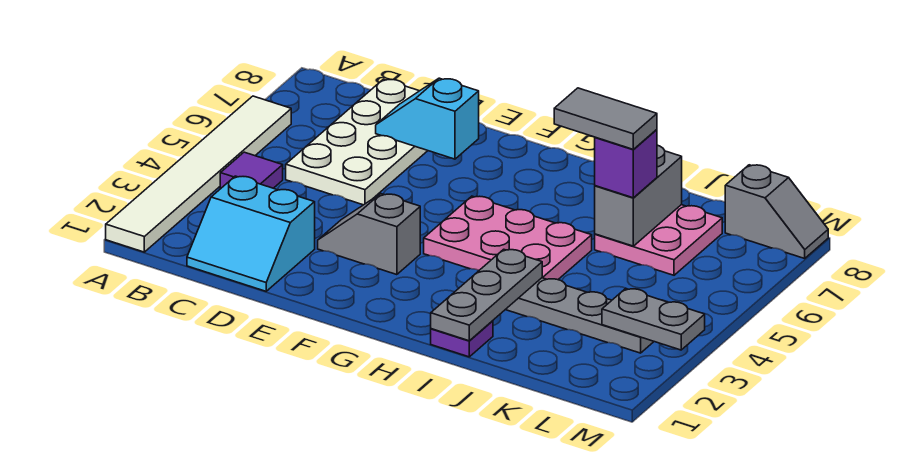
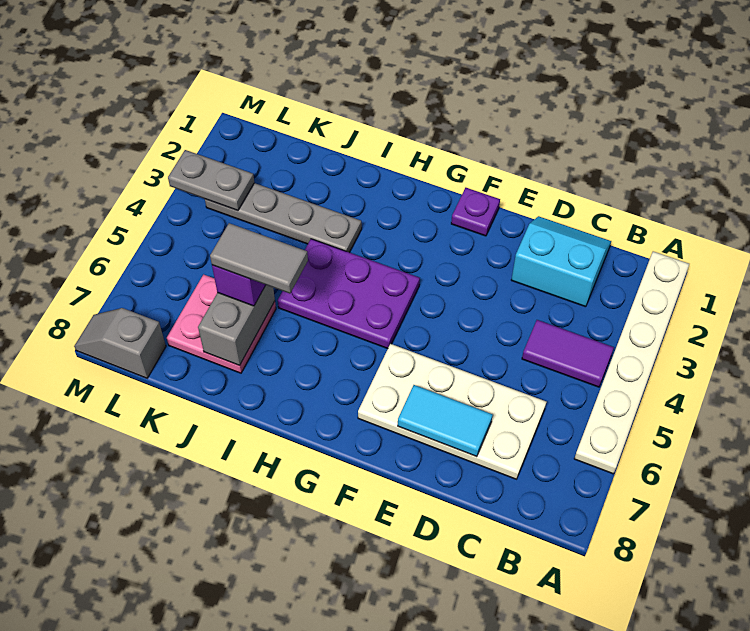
white tile A1:A6 level 1 -> white plate A1:A6 level 1
purple tile B4 level 1 -> purple tile B4:C4 level 1
white plate C5:D8 level 1 -> white plate C6:F7 level 1
cyan slope D7:E7 level 2 top E -> cyan tile D7:E7 level 2
grey slope E3:F3 level 1 top F -> none
pink plate G4:I5 level 1 -> purple plate G4:I5 level 1
purple plate I1 level 1 -> purple plate F1 level 1
grey plate I1:I3 level 2 -> none

